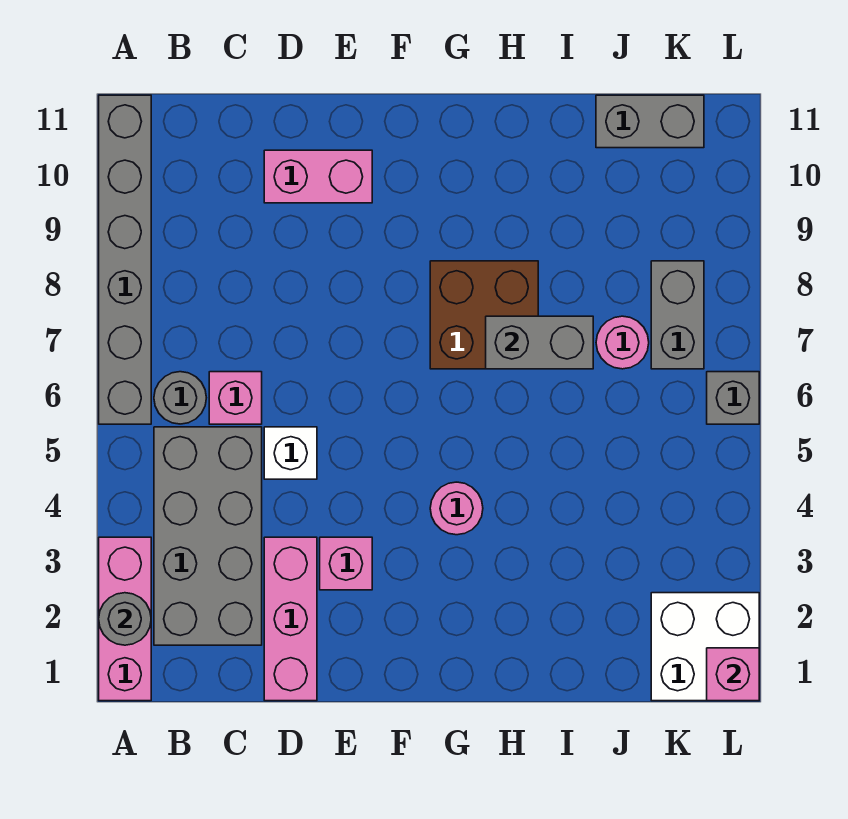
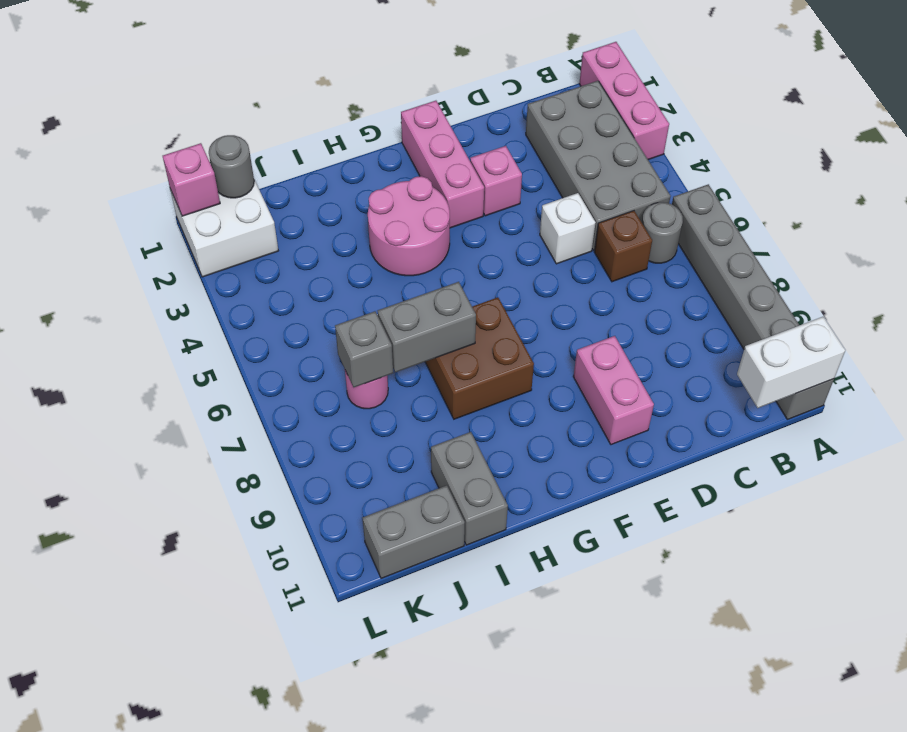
grey round brick A2 level 2 -> grey round brick K1 level 2
none -> white brick A11:B11 level 2
pink brick C6 level 1 -> brown brick C6 level 1
pink brick D1:D3 level 1 -> pink brick F1:F3 level 1
pink brick D10:E10 level 1 -> pink brick E9:E10 level 1
pink round brick G4 level 1 -> pink round brick G3:H4 level 1
grey brick K7:K8 level 1 -> grey brick I10:I11 level 1
grey brick L6 level 1 -> grey brick J7 level 2

